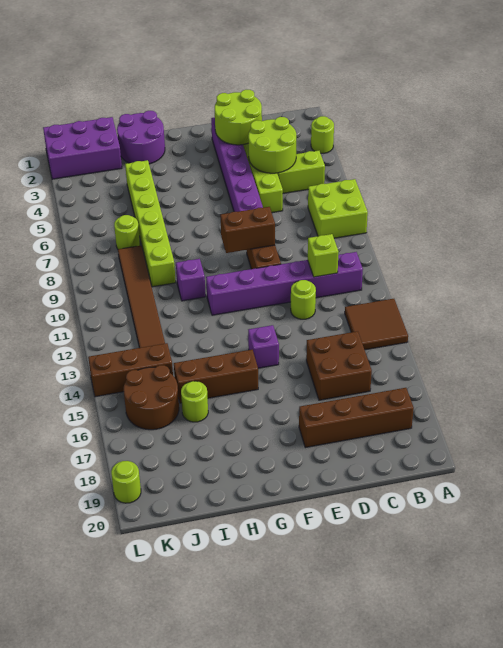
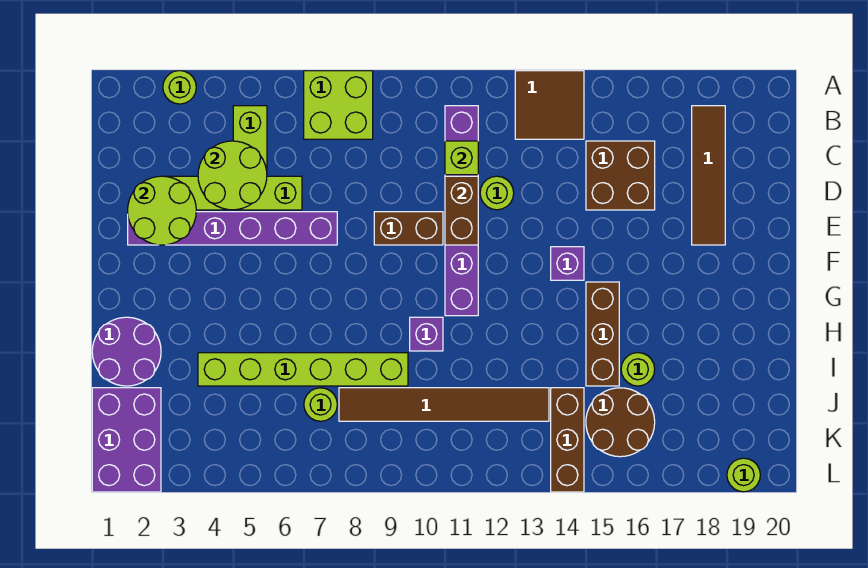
brown brick B18:E18 level 1 -> brown tile B18:E18 level 1
brown brick E9:F9 level 2 -> brown brick D11:E11 level 2

